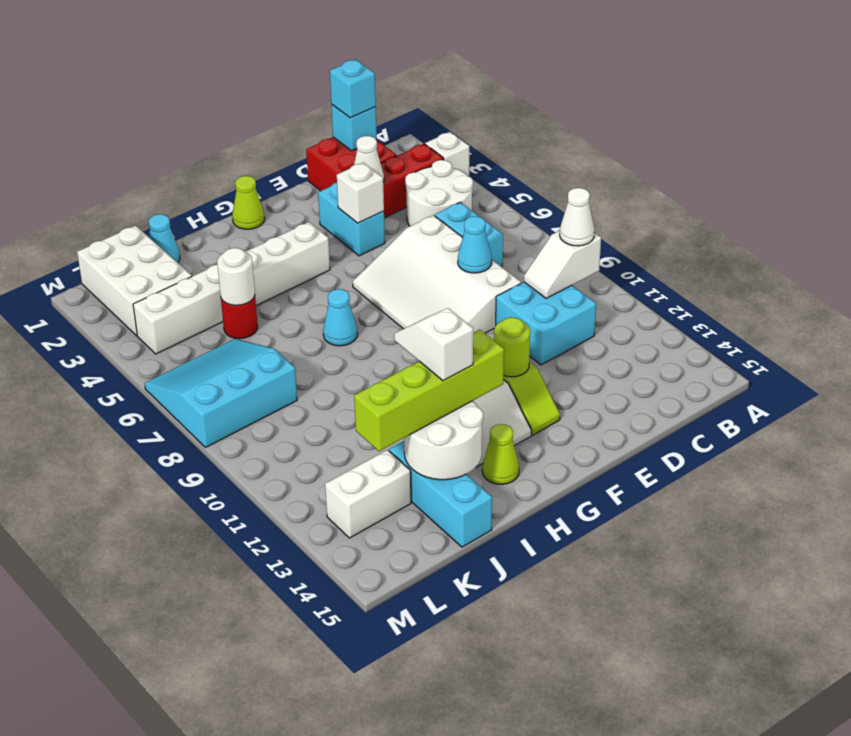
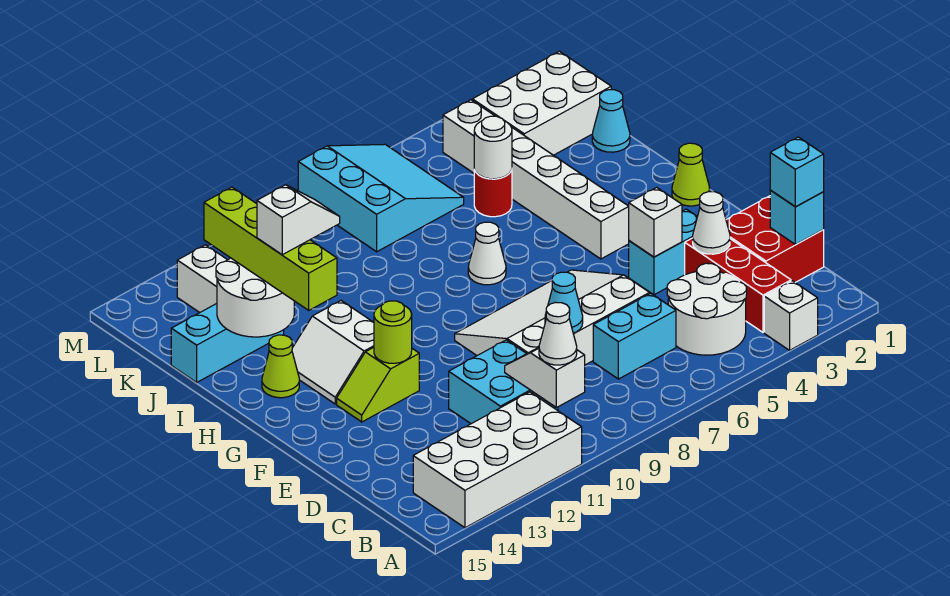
none -> white brick A11:B14 level 1
cyan cone H7 level 1 -> white cone H7 level 1

